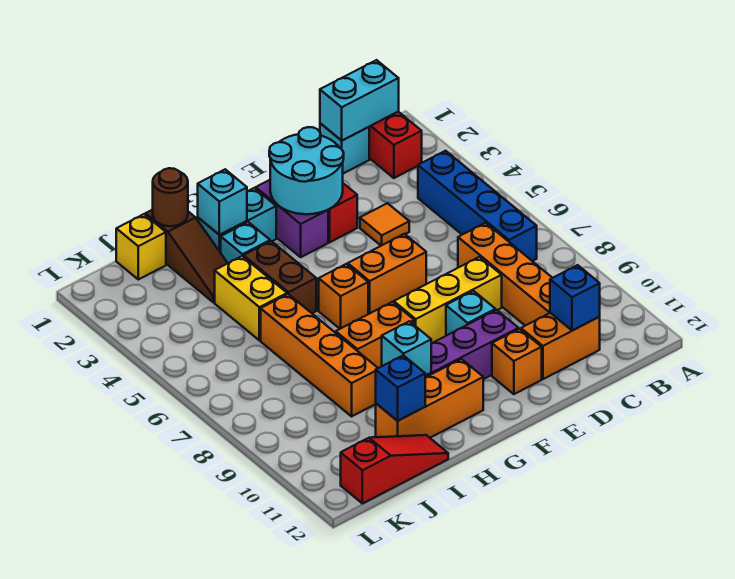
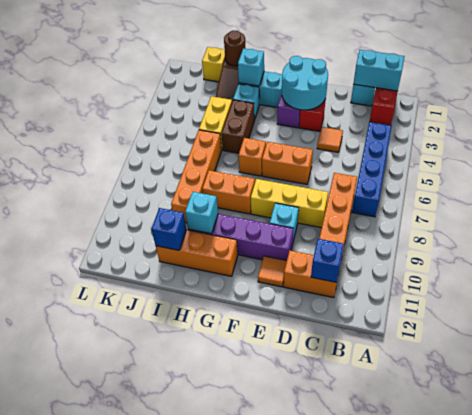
orange brick E11 level 1 -> orange tile E11 level 1
red slope I12:K12 level 1 top K -> none

